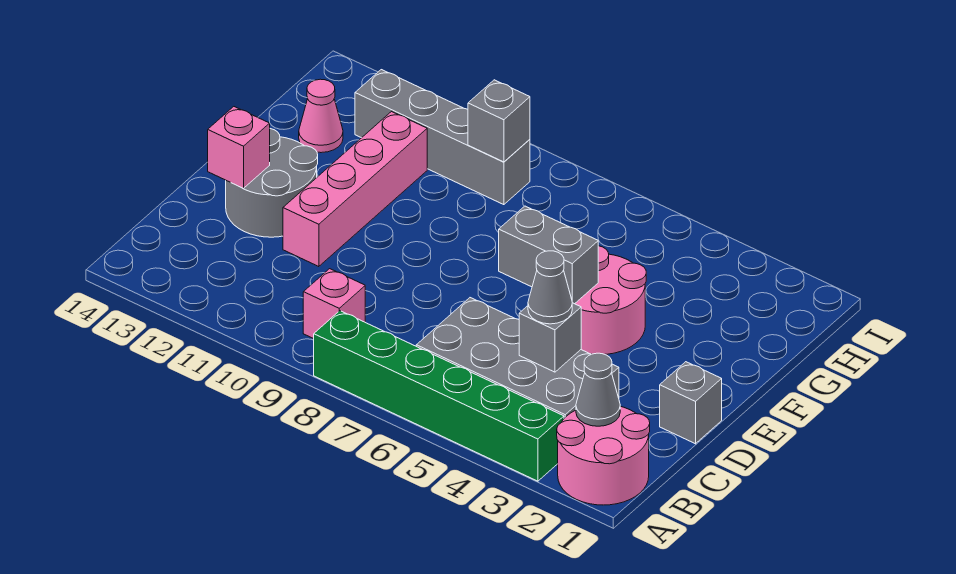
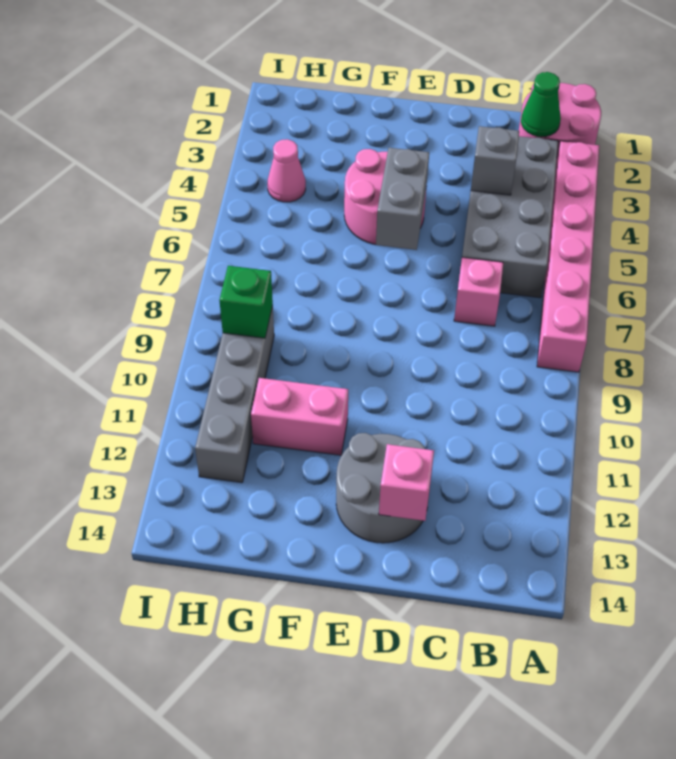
green brick A3:A8 level 1 -> pink brick A3:A8 level 1
grey cone B2 level 2 -> green cone B2 level 2
pink brick B9 level 1 -> pink brick C7 level 1
grey cone C4 level 3 -> none
grey brick D1 level 1 -> none
pink brick D11:G11 level 1 -> pink brick F11:G11 level 1
pink cone G13 level 1 -> pink cone H4 level 1
grey brick H9 level 2 -> green brick H9 level 2

